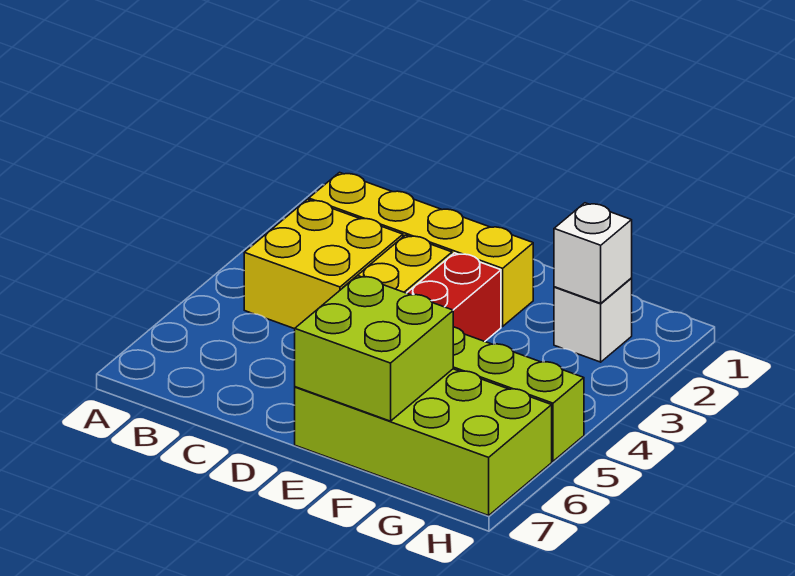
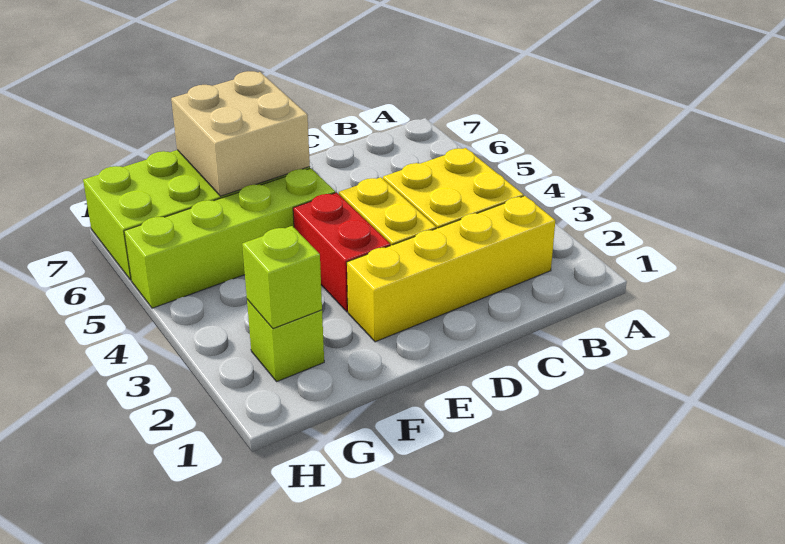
lime brick E6:F7 level 2 -> tan brick E6:F7 level 2
white brick G2 level 1 -> lime brick G2 level 1
white brick G2 level 2 -> lime brick G2 level 2

